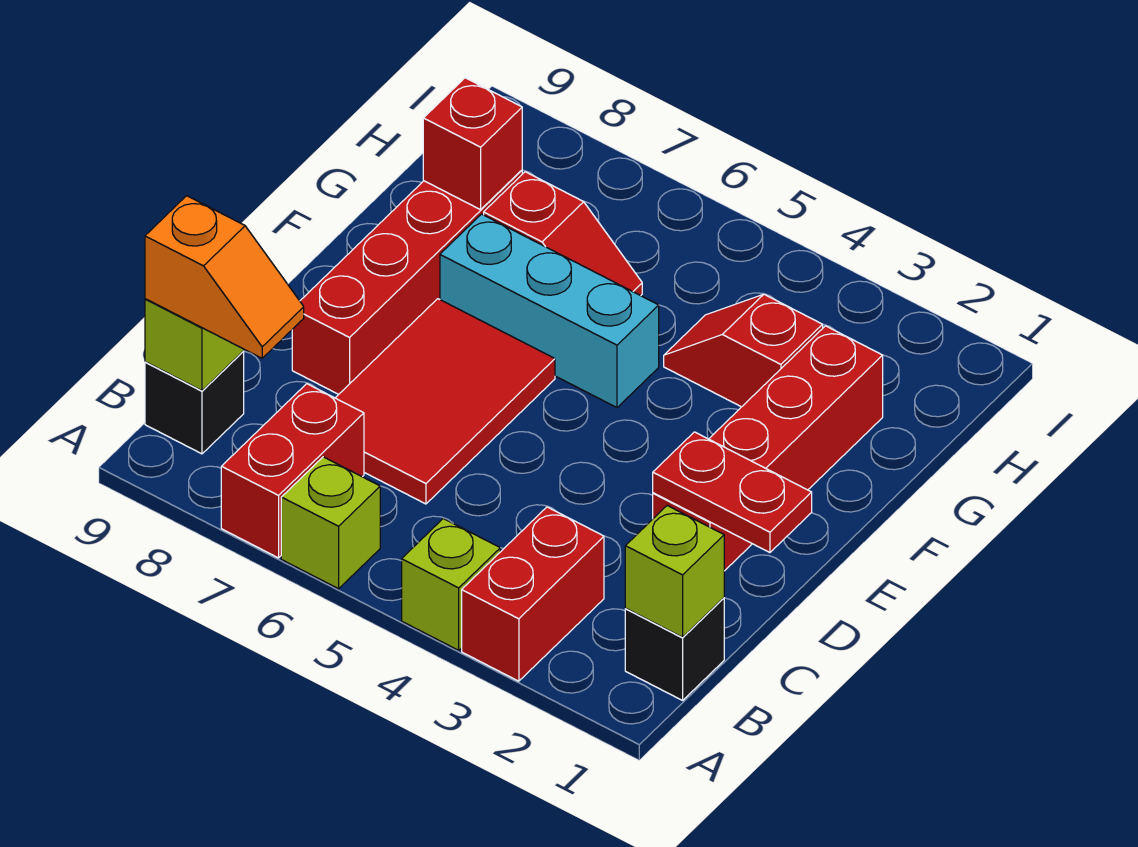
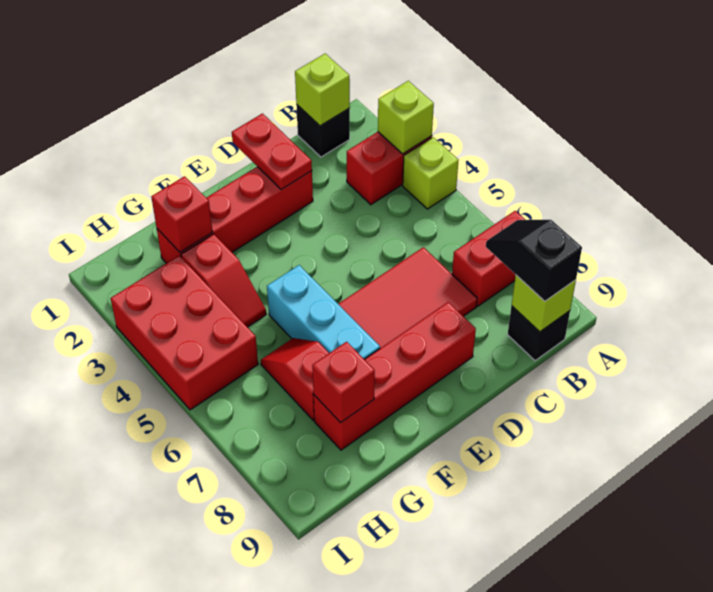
lime brick A6 level 1 -> lime brick A3 level 2
orange slope B8:B9 level 3 top 9 -> black slope B8:B9 level 3 top 9
none -> red brick G2 level 2
none -> red brick H3:I5 level 1

